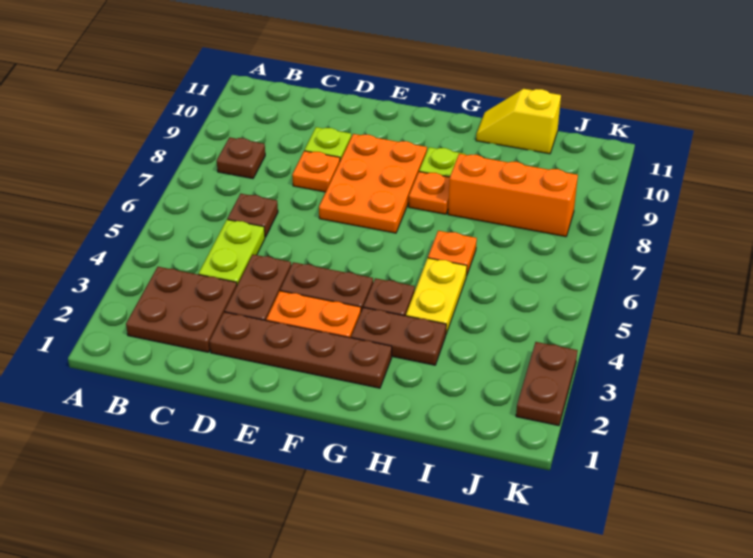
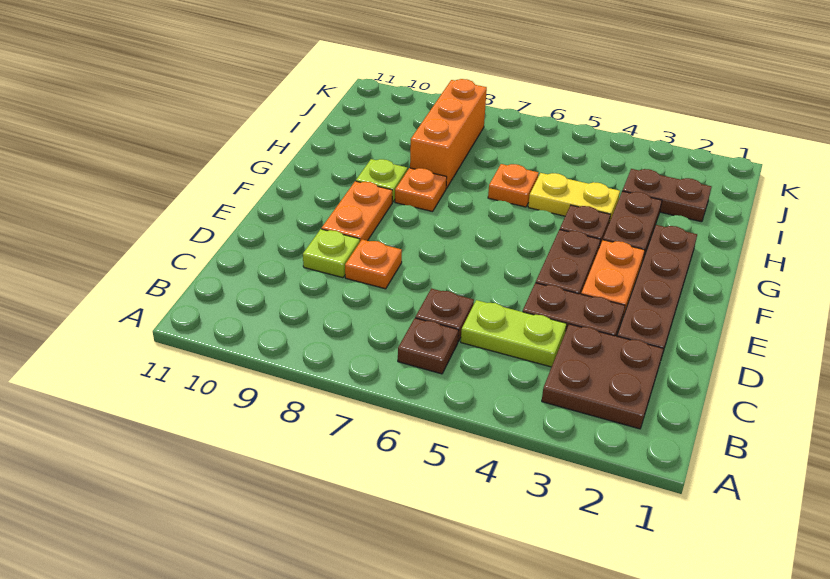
brown plate B8 level 1 -> brown plate B6 level 1
orange plate E7:F9 level 1 -> orange plate E9:F9 level 1
yellow slope H11:I11 level 1 top I -> none
brown plate K2:K3 level 1 -> brown plate I2:I3 level 1

